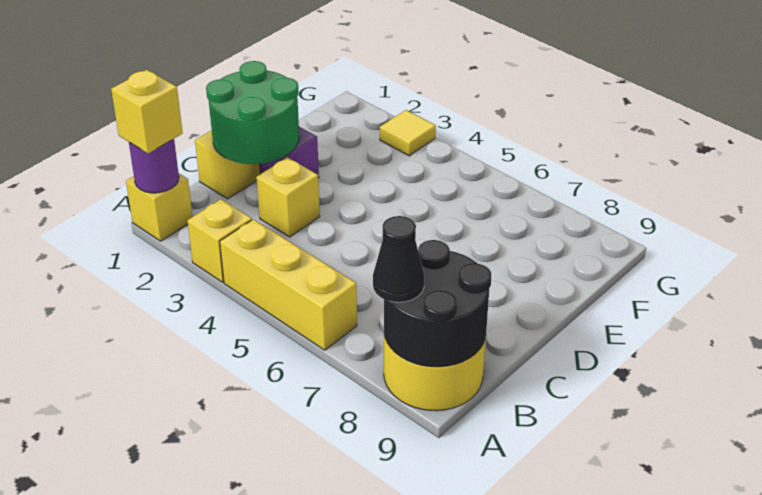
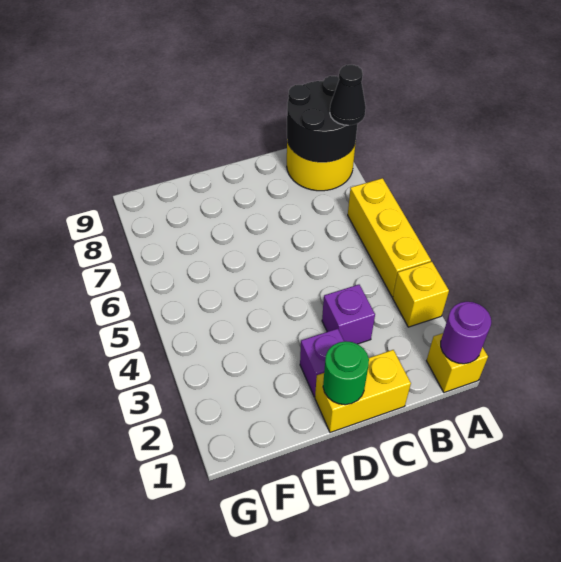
yellow brick A1 level 3 -> none
green round brick C1:D2 level 2 -> green round brick D1 level 2
yellow brick C3 level 1 -> purple brick C3 level 1
yellow tile G3 level 1 -> none

